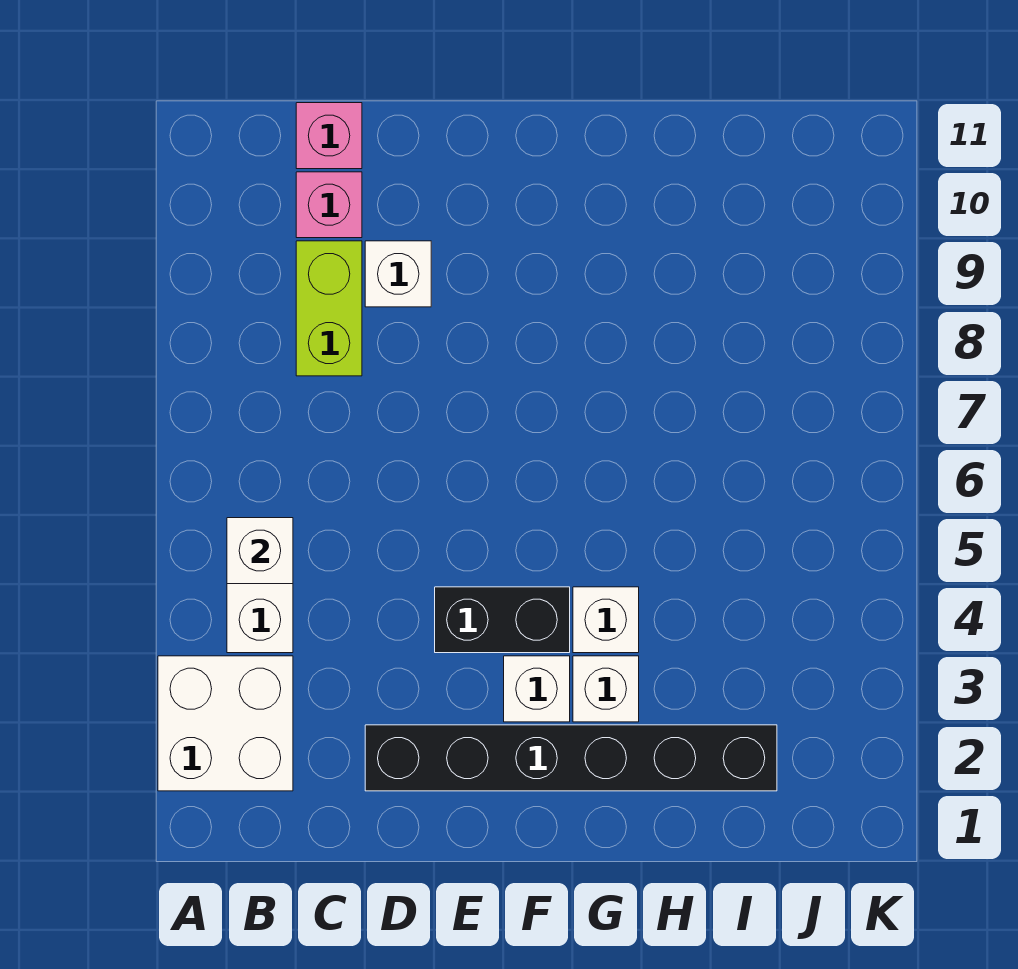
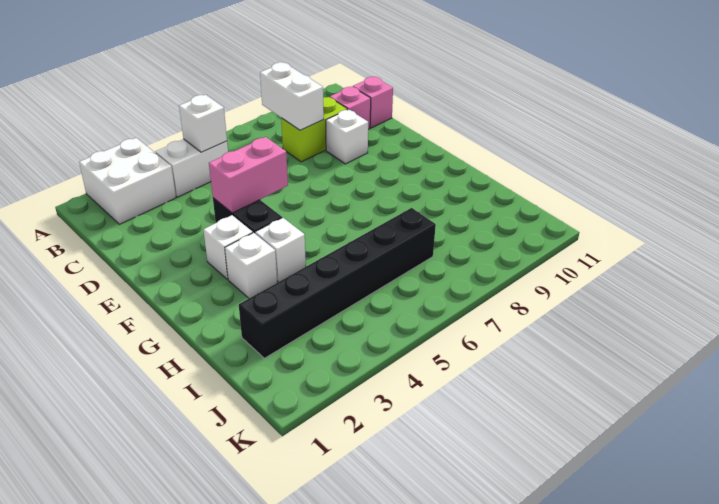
none -> white brick B8:C8 level 2
black brick D2:I2 level 1 -> black brick I2:I7 level 1
none -> pink brick E4:E5 level 2

